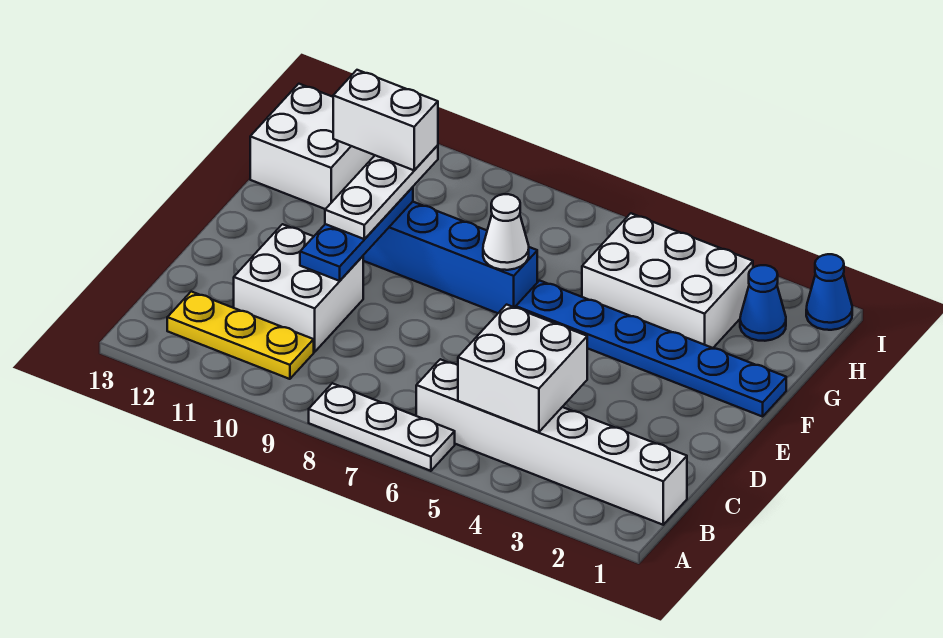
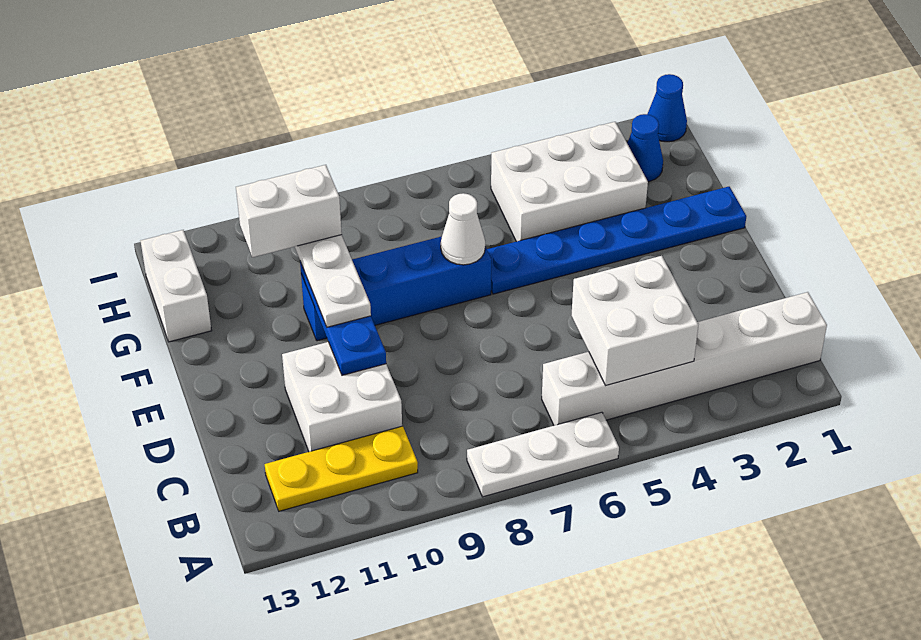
white brick G12:H13 level 1 -> white brick G13:H13 level 1

